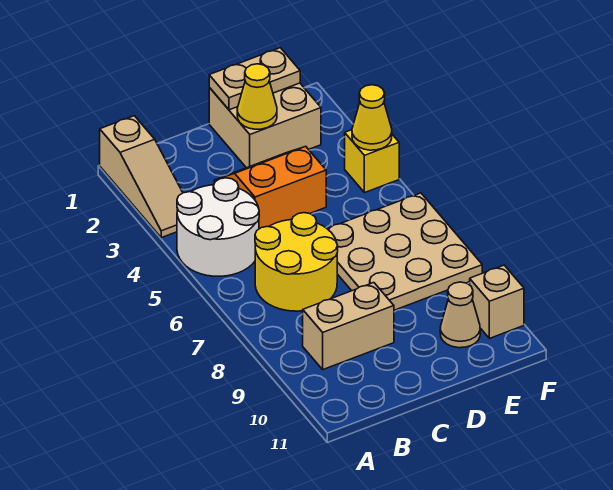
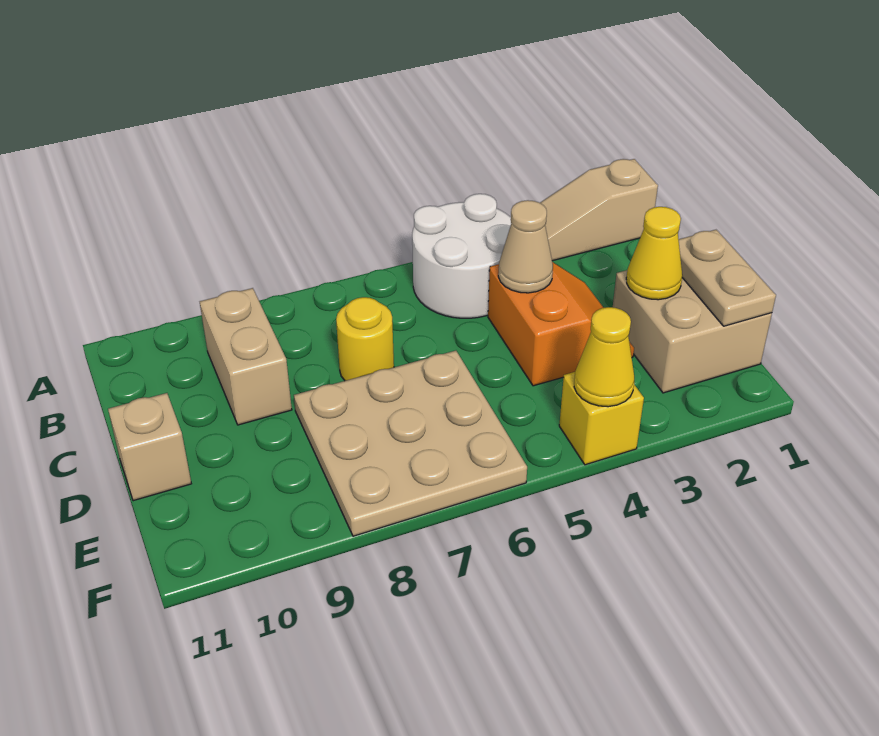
yellow round brick B6:C7 level 1 -> yellow round brick C7 level 1
tan cone E10 level 1 -> tan cone C4 level 2
tan brick F10 level 1 -> tan brick D11 level 1

